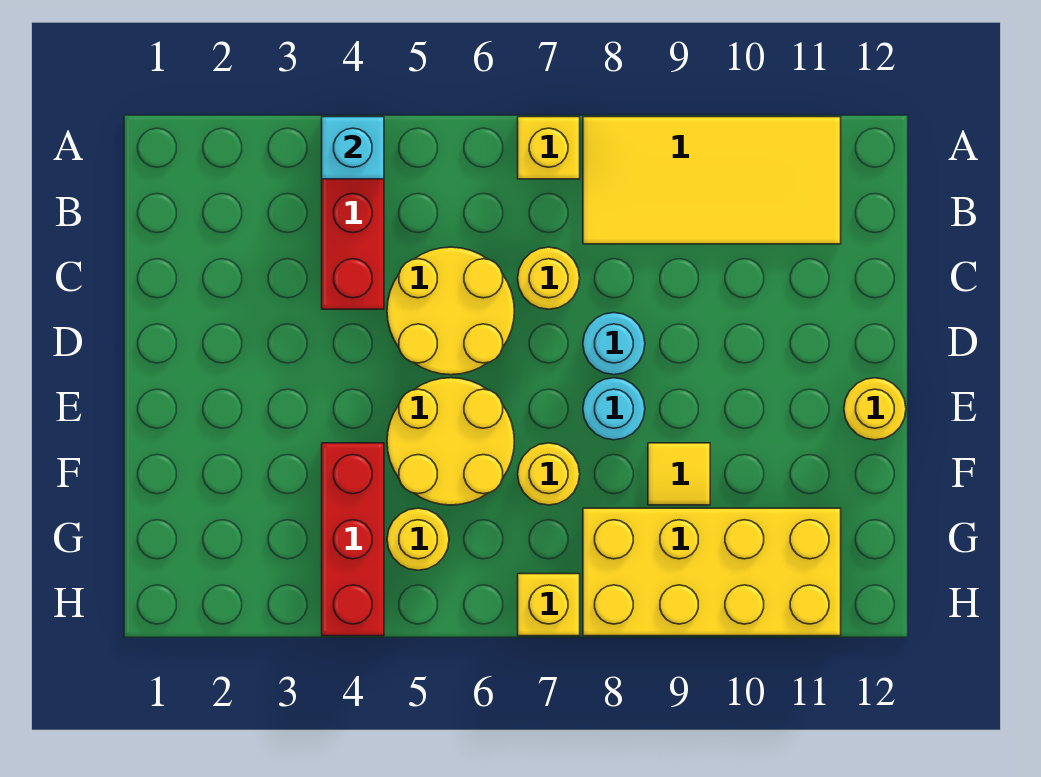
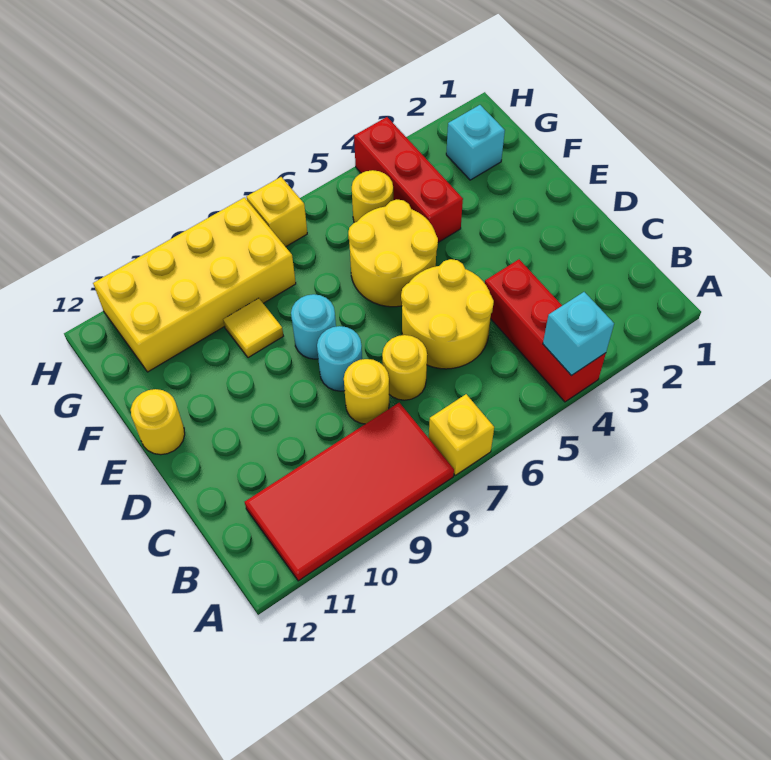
yellow tile A8:B11 level 1 -> red tile A8:B11 level 1
yellow round brick F7 level 1 -> yellow round brick C8 level 1
none -> cyan brick G2 level 1

